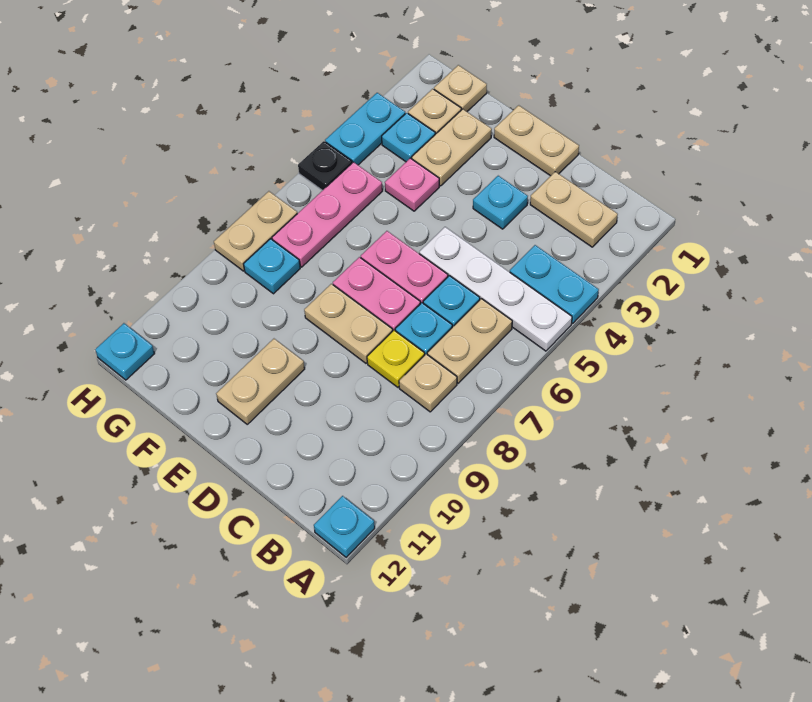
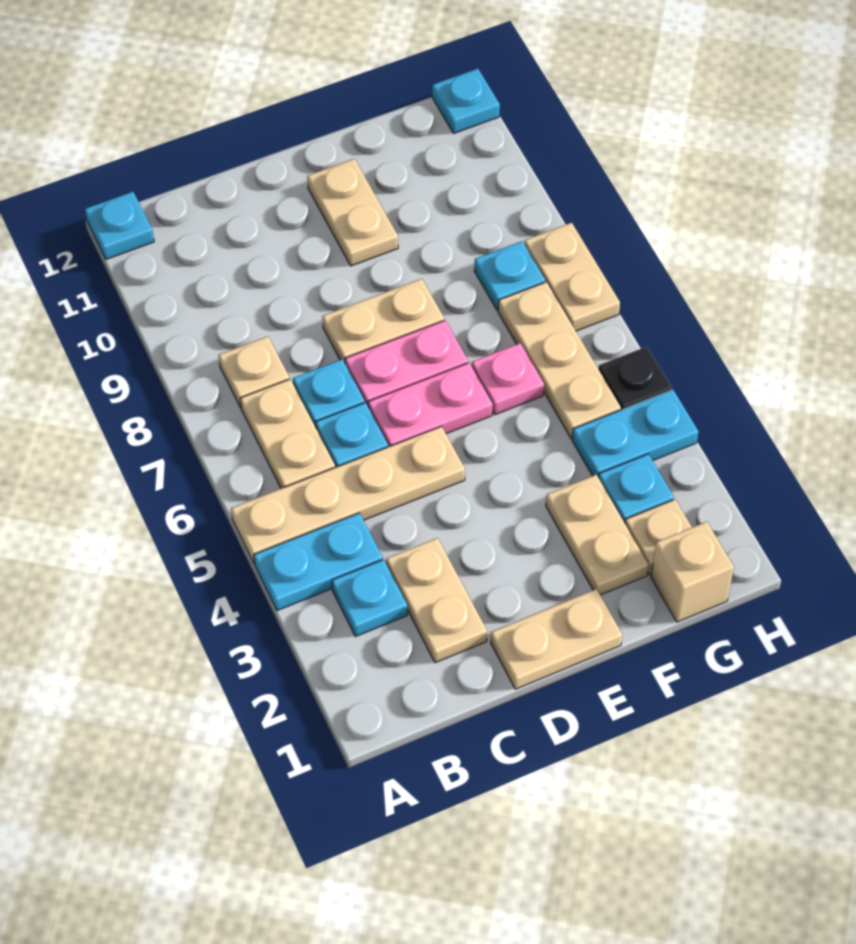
white plate A5:D5 level 1 -> tan plate A5:D5 level 1
tan plate B2:C2 level 1 -> tan plate C2:C3 level 1
yellow plate C8 level 1 -> none
cyan plate D3 level 1 -> cyan plate B3 level 1
pink plate F4 level 1 -> pink plate F6 level 1
tan plate G1 level 1 -> tan brick G1 level 1
pink plate G5:G7 level 1 -> tan plate G5:G7 level 1
cyan plate H3:H4 level 1 -> cyan plate G4:H4 level 1

